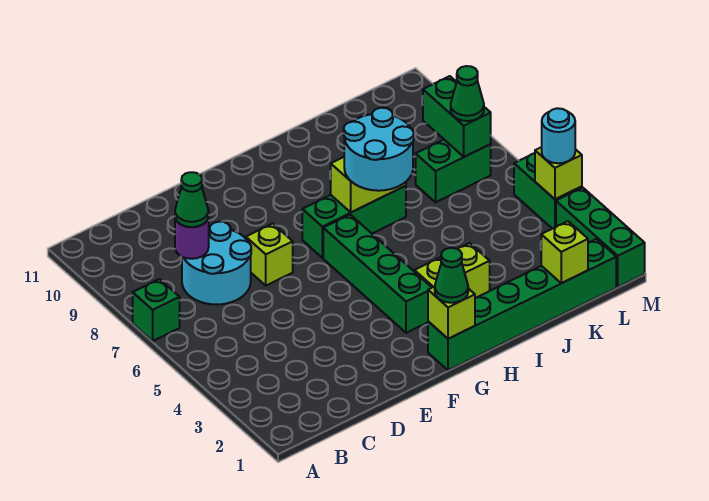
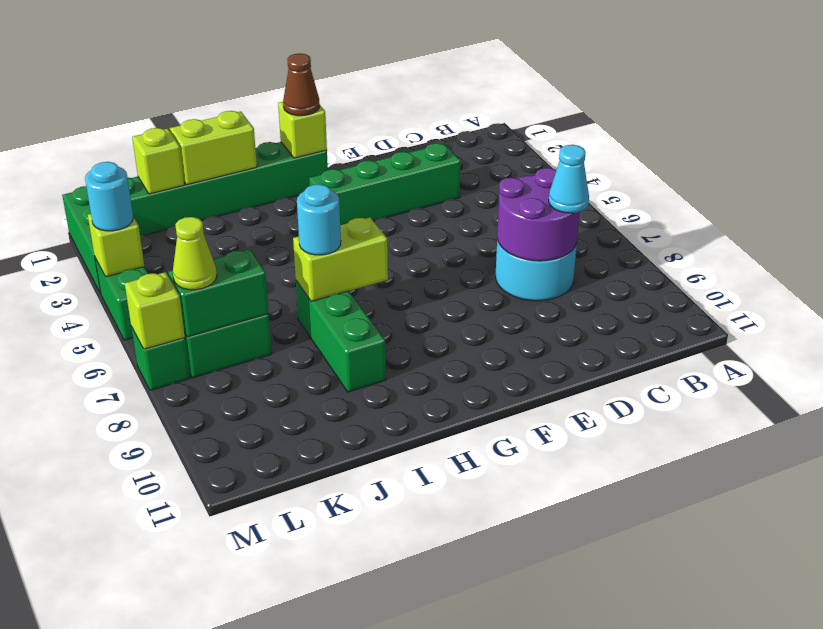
green brick A7 level 1 -> green brick M7 level 1
purple round brick C8 level 2 -> purple round brick C7:D8 level 2
green cone C8 level 3 -> cyan cone C8 level 3
lime brick E7 level 1 -> lime brick M7 level 2
green cone G1 level 3 -> brown cone G1 level 3
green brick G3:G6 level 1 -> green brick D3:G3 level 1
green brick G7:I7 level 1 -> green brick I7:I9 level 1
lime brick H3:I3 level 1 -> lime brick I1:J1 level 2
cyan round brick H6:I7 level 3 -> cyan round brick I7 level 3
green brick L7:L8 level 2 -> green brick K7:L7 level 2
green cone L7 level 3 -> lime cone L7 level 3

